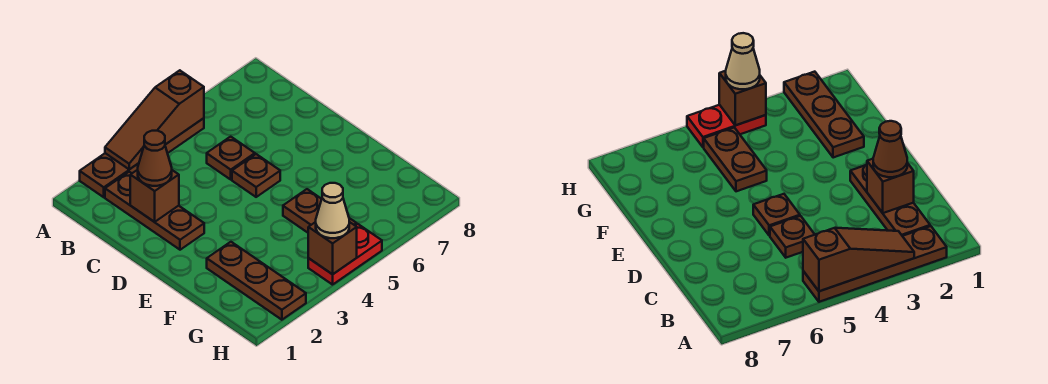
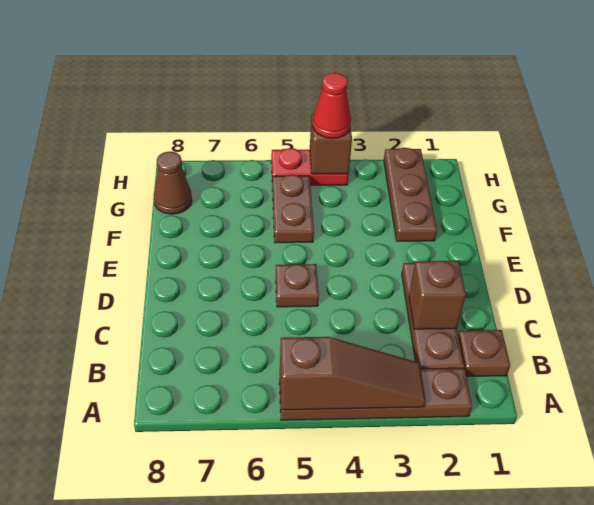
brown cone C2 level 3 -> brown cone G8 level 1
brown plate C5 level 1 -> brown plate B1 level 1
tan cone H4 level 3 -> red cone H4 level 3

